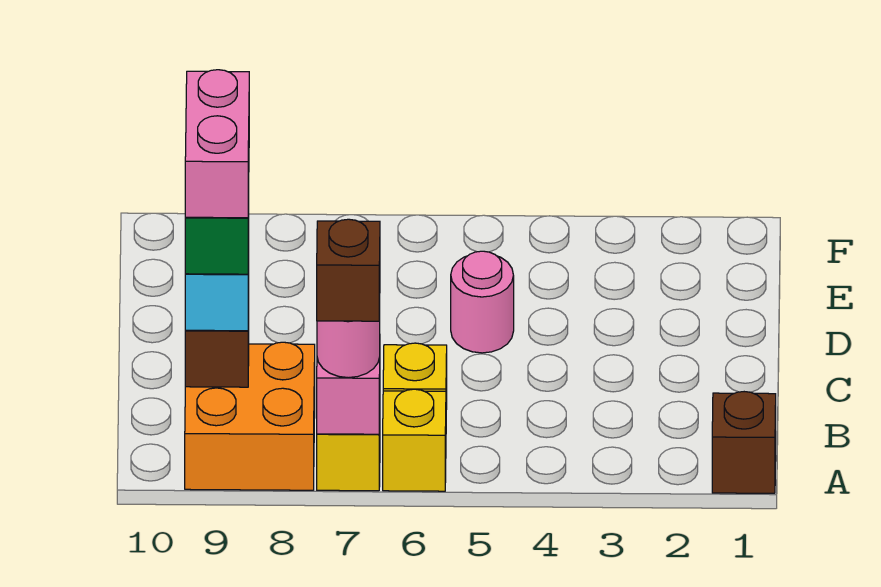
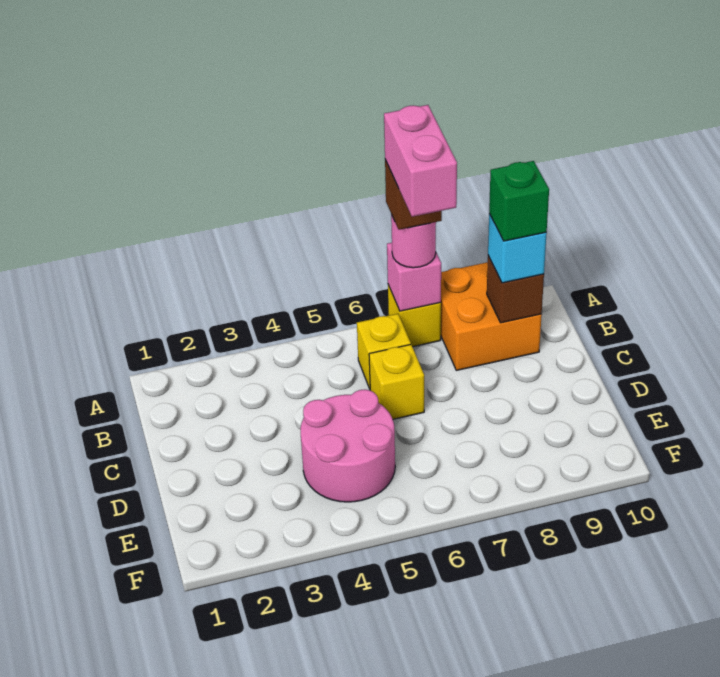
brown brick A1 level 1 -> none
yellow brick A6 level 1 -> yellow brick C6 level 1
pink brick B9:C9 level 5 -> pink brick A7:B7 level 5
pink round brick D5 level 1 -> pink round brick D4:E5 level 1

